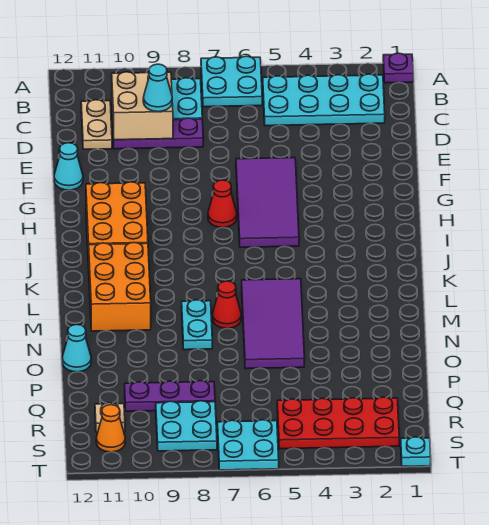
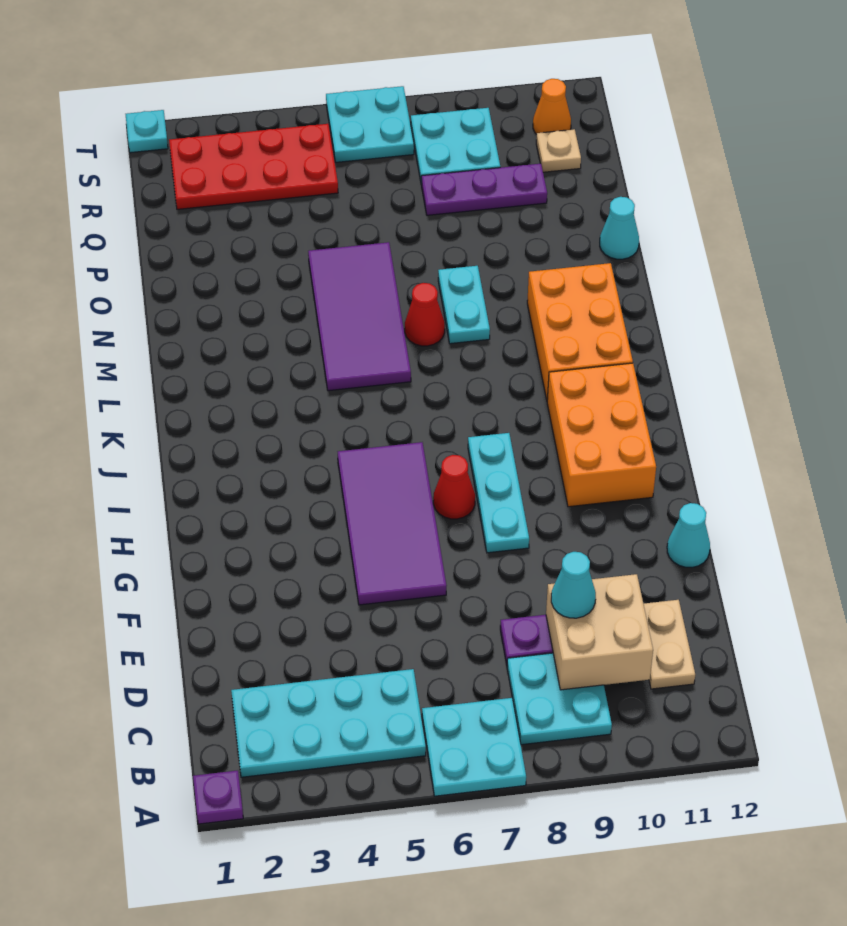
none -> cyan plate G8:I8 level 1

